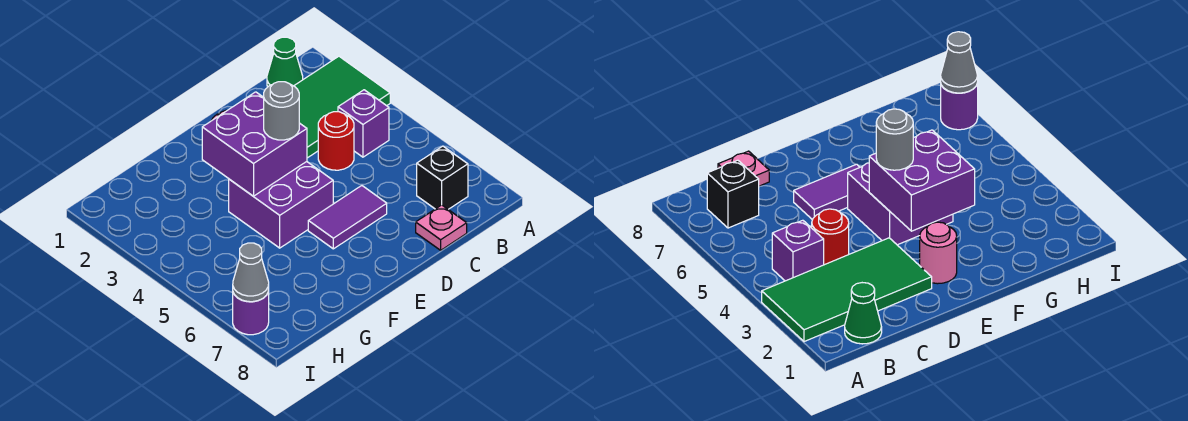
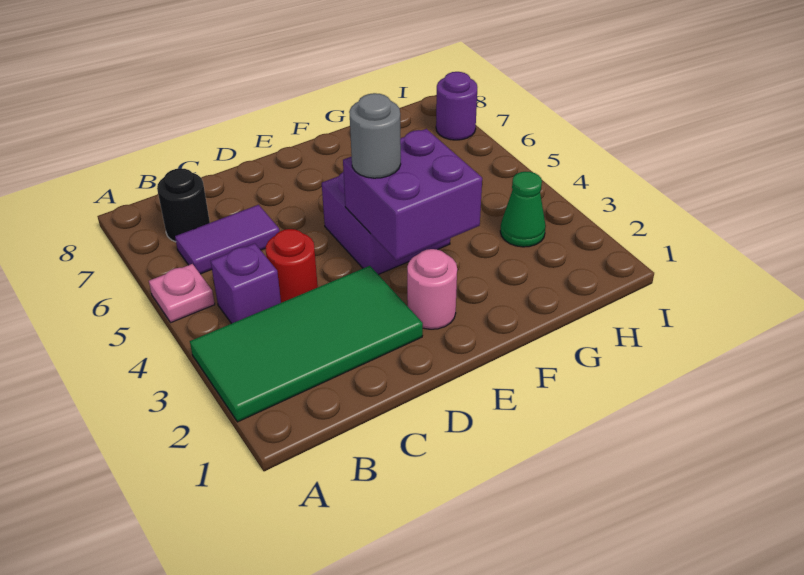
green cone B1 level 1 -> green cone H3 level 1
black brick B7 level 1 -> black round brick B7 level 1
pink plate C8 level 1 -> pink plate A5 level 1
purple tile D6:E6 level 1 -> purple tile B6:C6 level 1
grey cone I7 level 2 -> none

